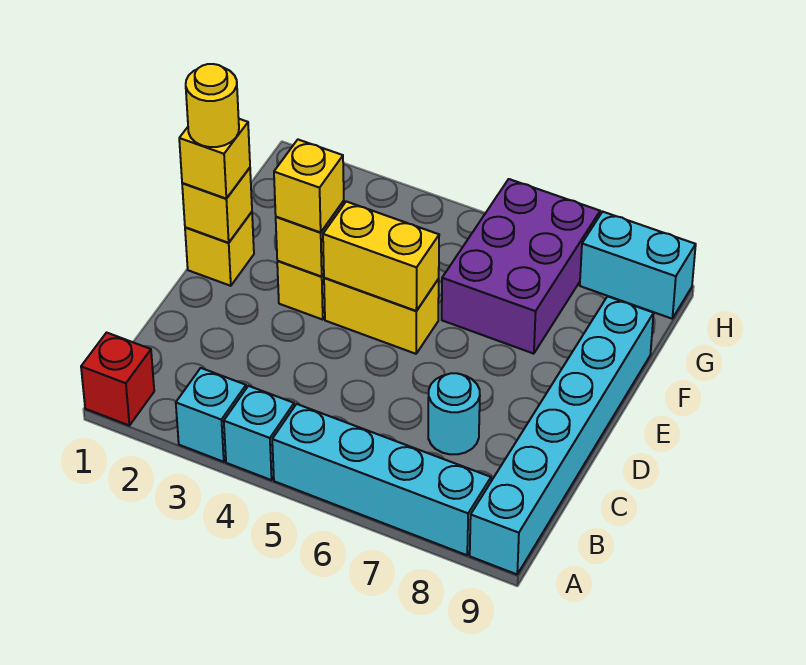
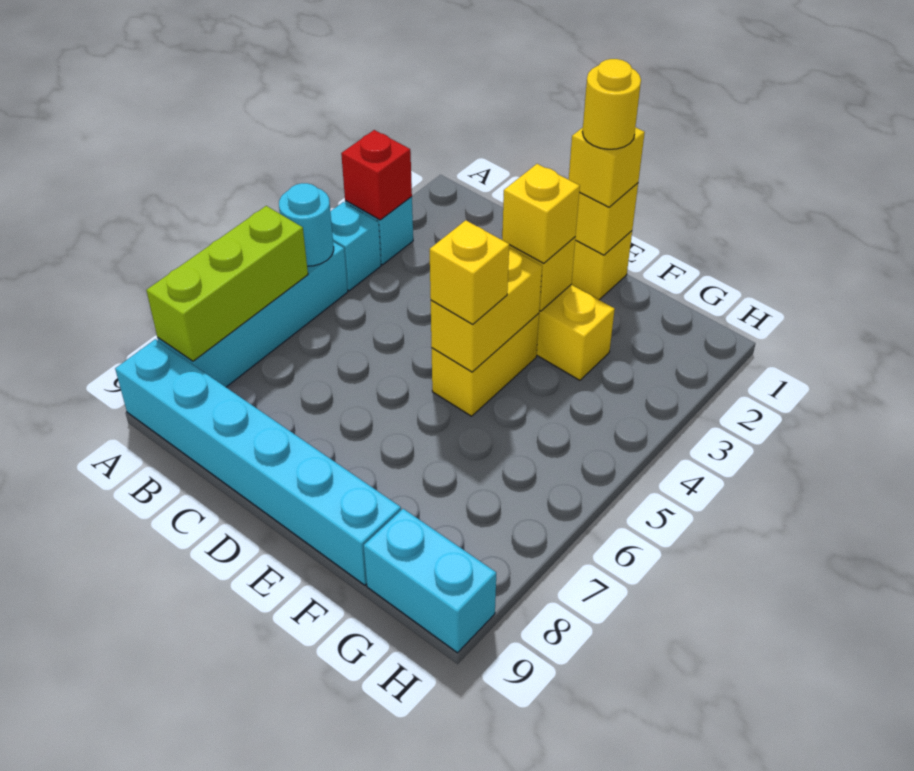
red brick A1 level 1 -> red brick A3 level 2
none -> lime brick A6:A8 level 2
cyan round brick C7 level 1 -> cyan round brick A5 level 2
none -> yellow brick E5 level 3
purple brick F6:H7 level 1 -> none
cyan brick H8:H9 level 1 -> cyan brick G9:H9 level 1

